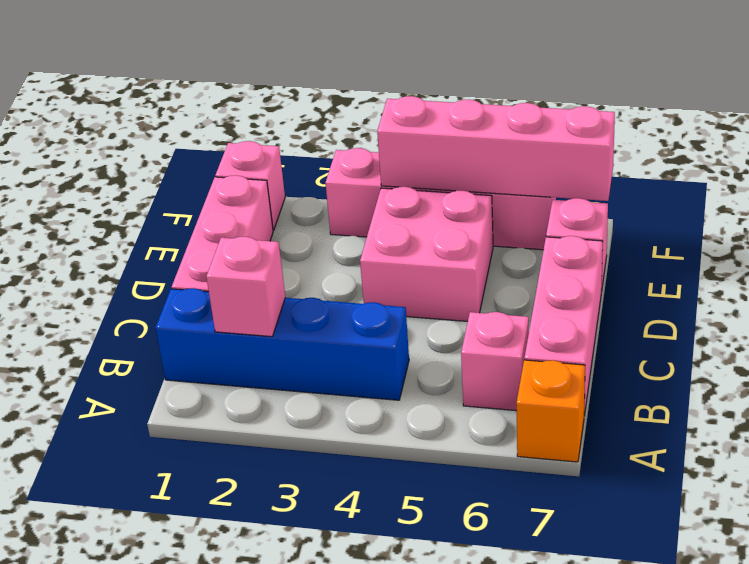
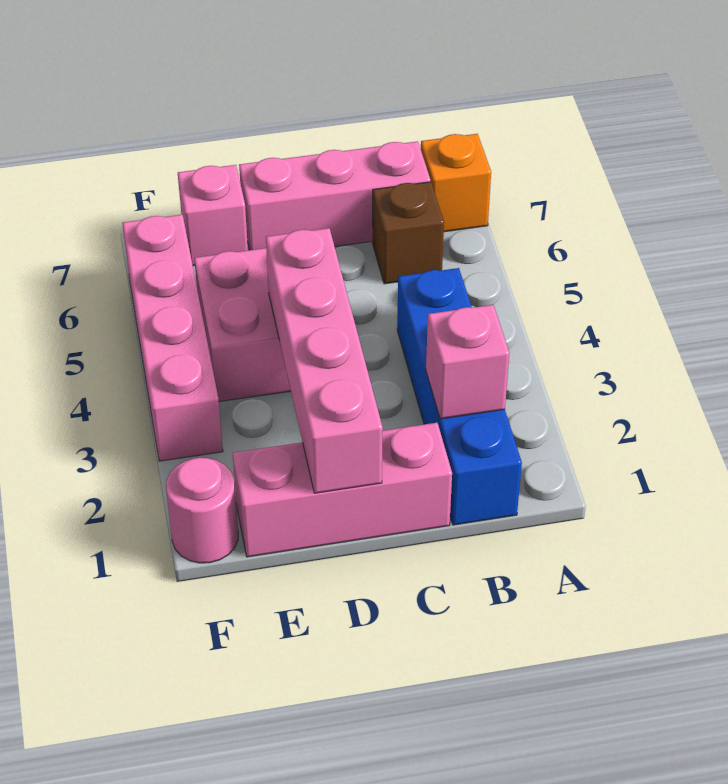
pink brick B6 level 1 -> brown brick B6 level 1
pink brick F1 level 1 -> pink round brick F1 level 1
pink brick F4:F7 level 2 -> pink brick D1:D4 level 2

